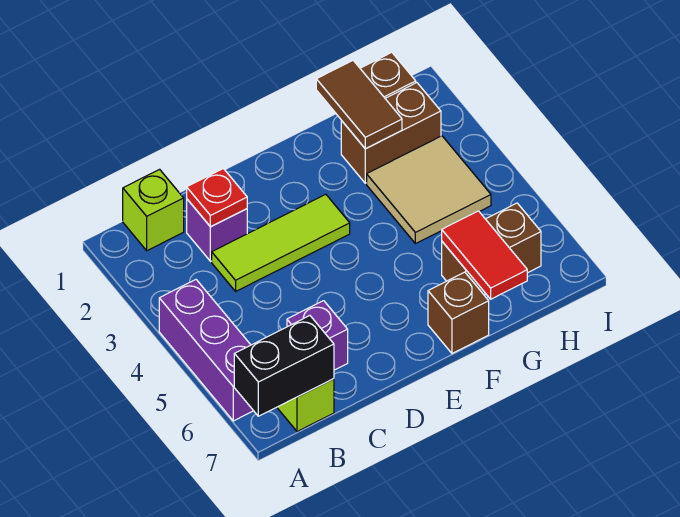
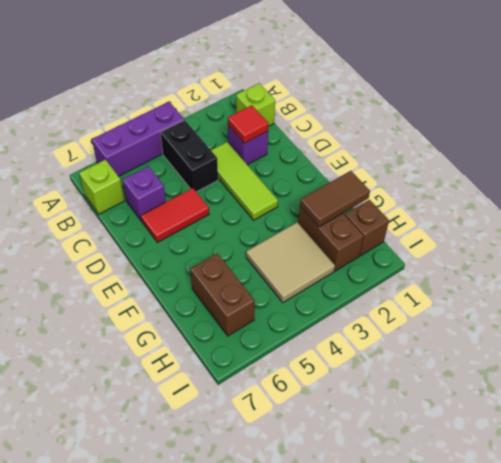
black brick A7:B7 level 2 -> black brick B4:C4 level 1
red plate C2 level 2 -> red tile C2 level 2
brown brick F7 level 1 -> none
red tile G6:G7 level 2 -> red tile D5:D6 level 1

